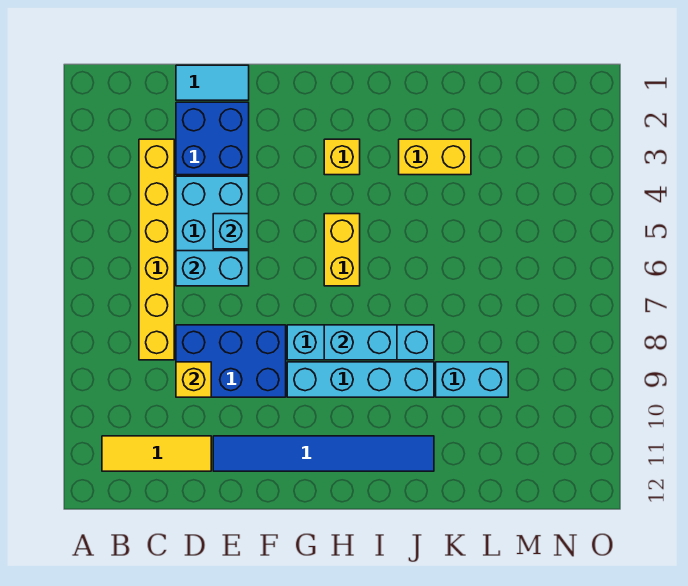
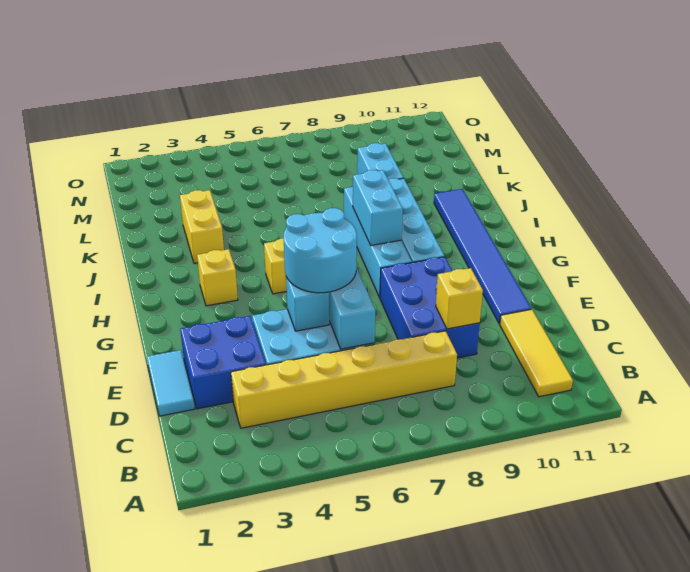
none -> cyan round brick E5:F6 level 3

